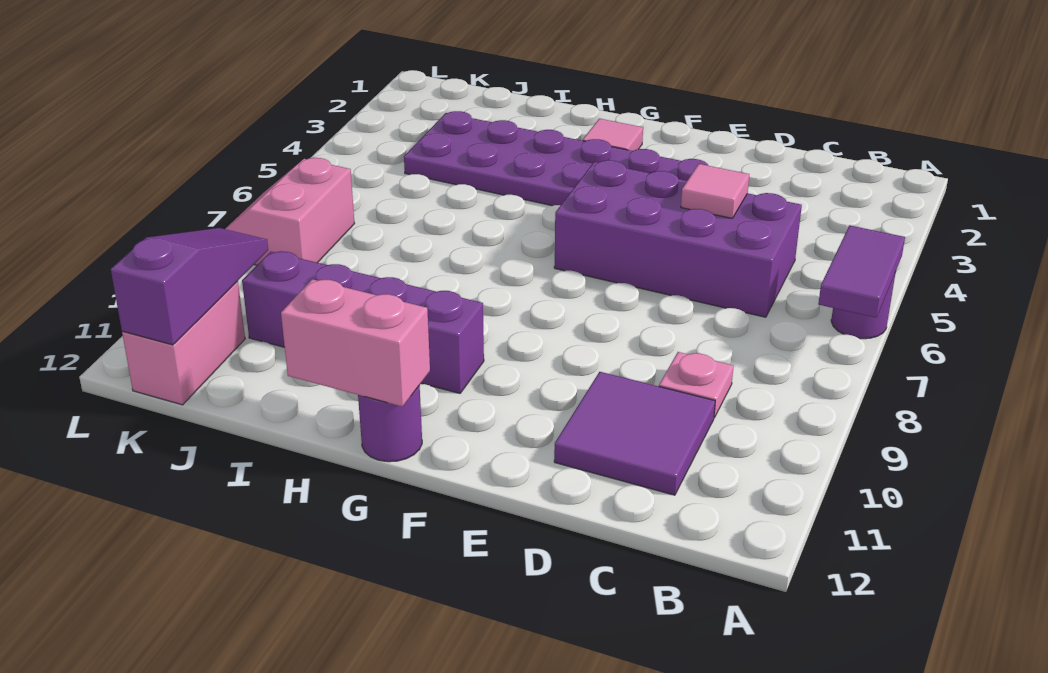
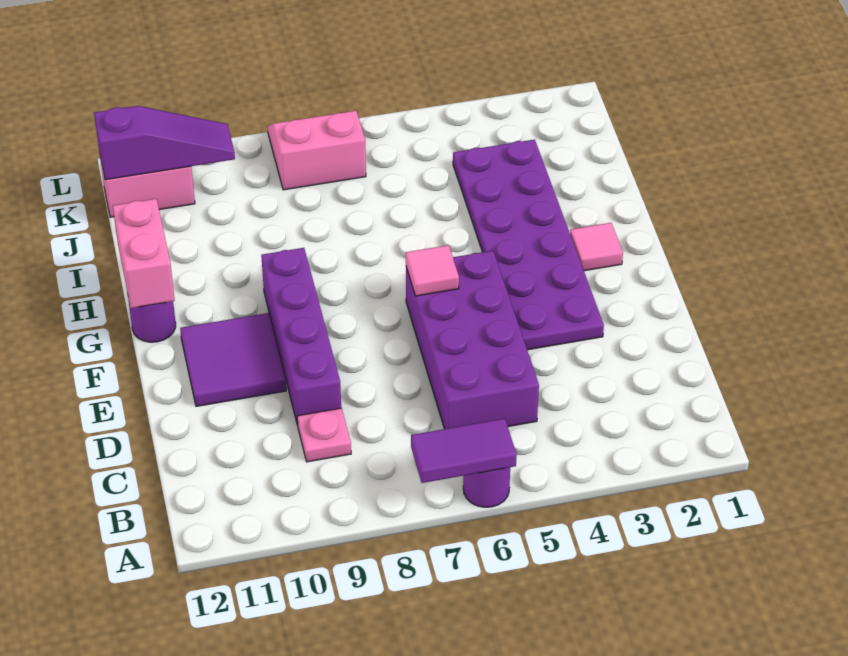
purple tile C10:D11 level 1 -> purple tile E10:F11 level 1
pink tile D5 level 2 -> pink tile F6 level 2
purple brick G10:J10 level 1 -> purple brick D9:G9 level 1

